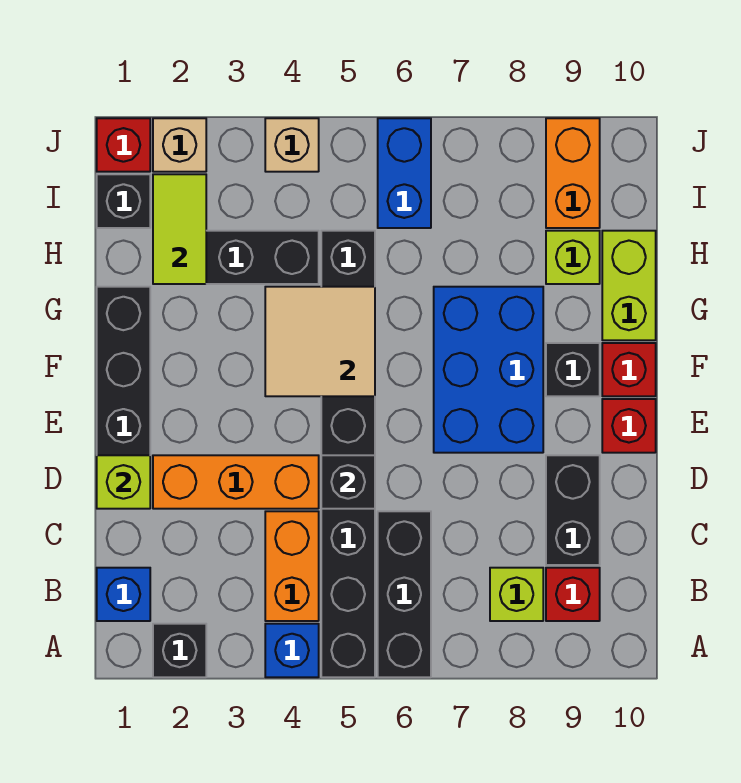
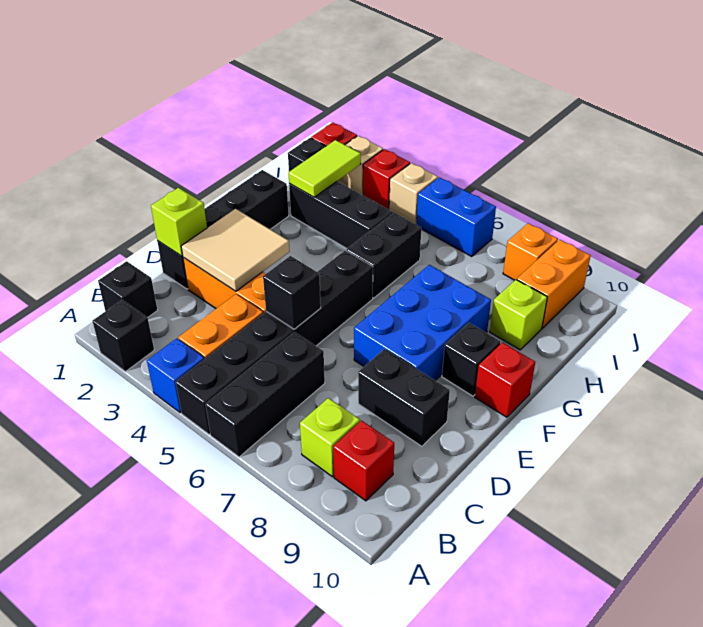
blue brick B1 level 1 -> black brick B1 level 1
black brick C9:D9 level 1 -> black brick D8:D9 level 1
red brick E10 level 1 -> red brick J3 level 1
tan tile F4:G5 level 2 -> tan tile D2:E3 level 2
lime brick G10:H10 level 1 -> none
blue brick I6:J6 level 1 -> blue brick J5:J6 level 1
none -> orange brick J8 level 1

